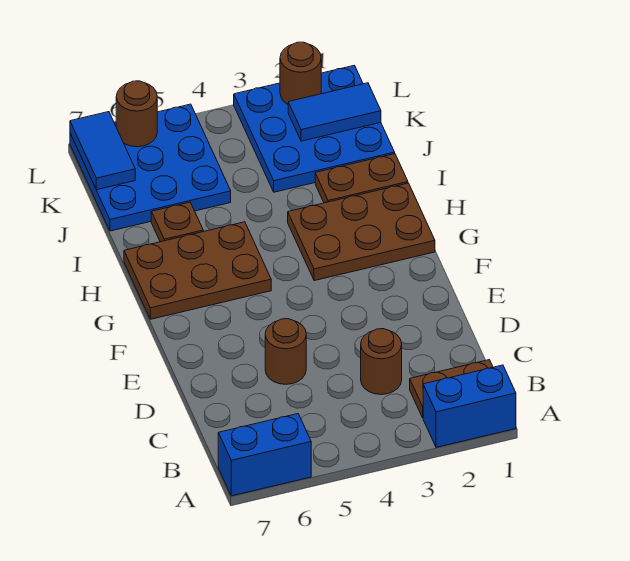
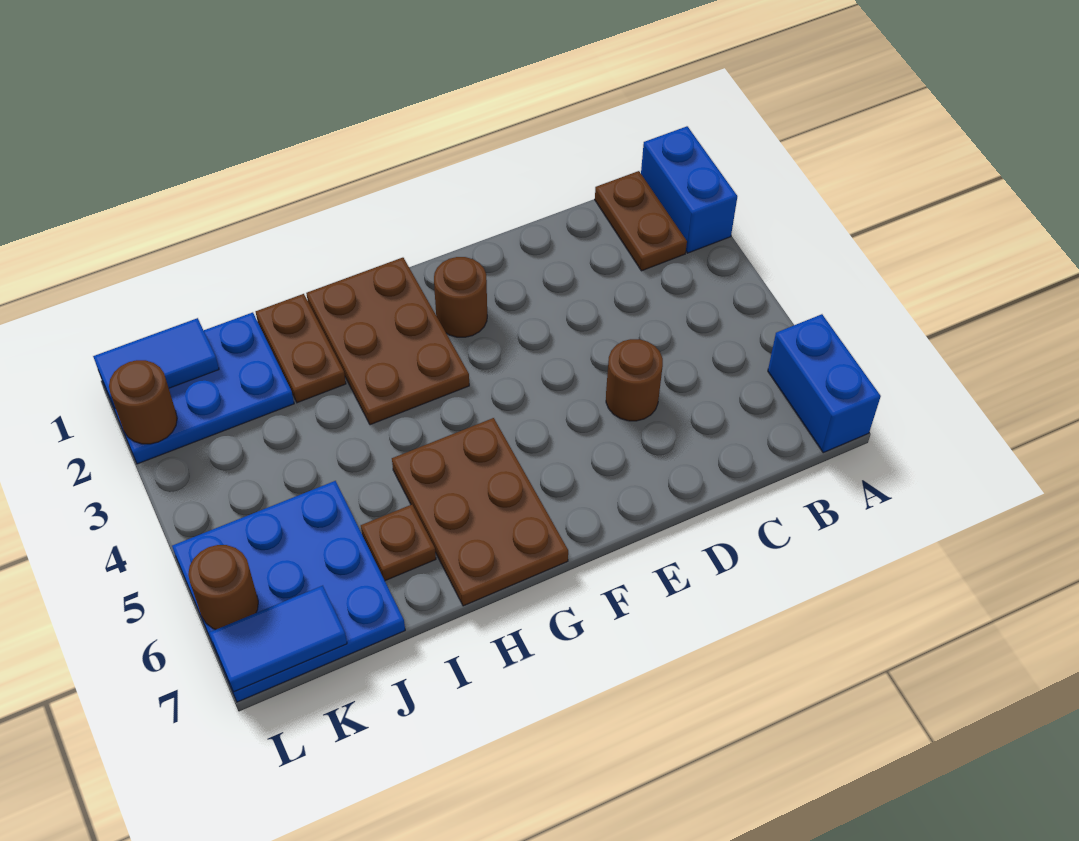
brown round brick C3 level 1 -> brown round brick F2 level 1
blue plate J1:L3 level 1 -> blue plate J1:L2 level 1
blue tile K1:K2 level 2 -> blue tile K1:L1 level 2

